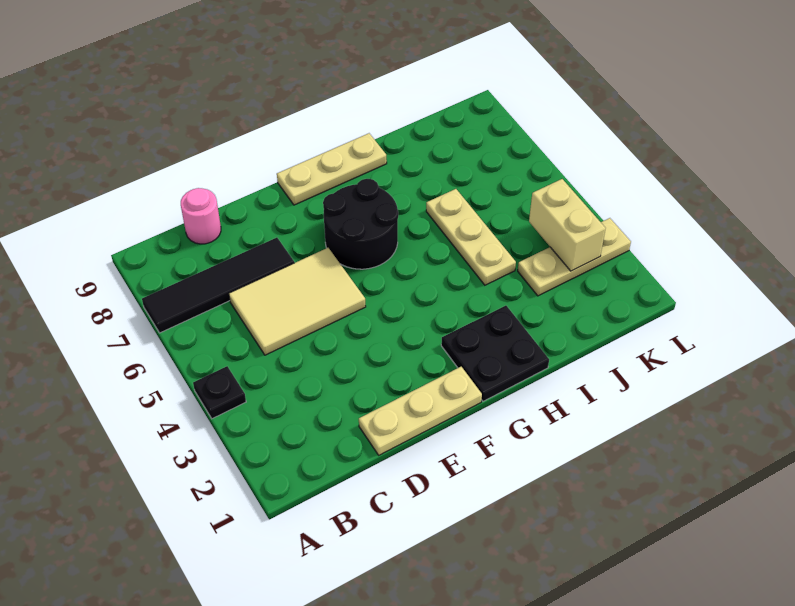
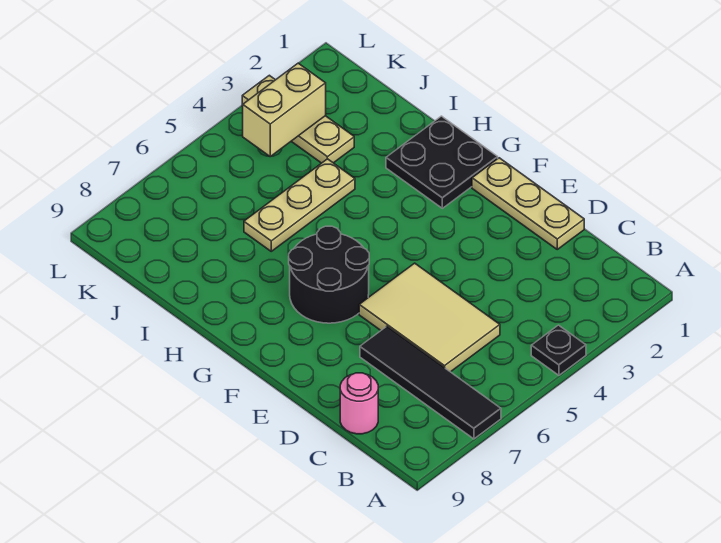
tan plate F9:H9 level 1 -> none

